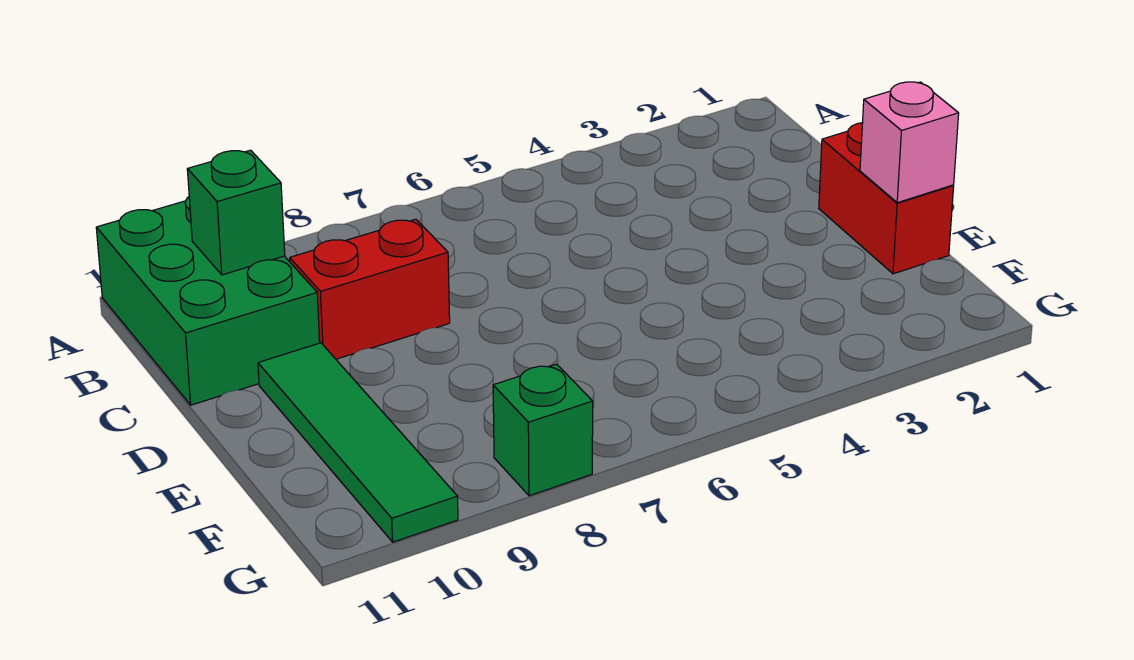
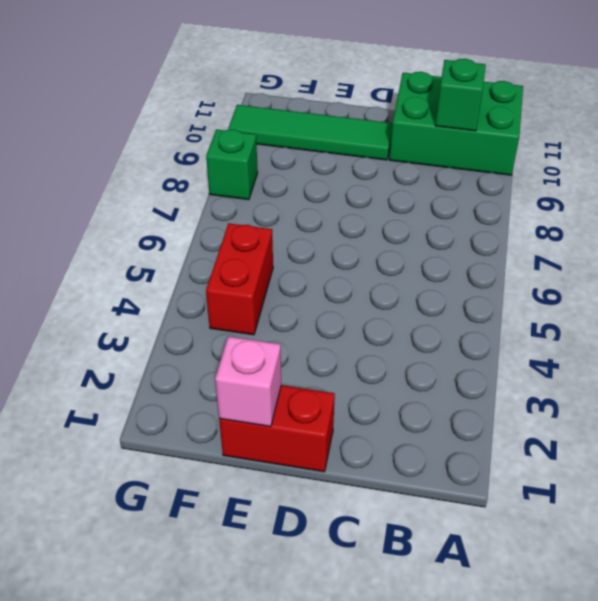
red brick C8:C9 level 1 -> red brick F4:F5 level 1

